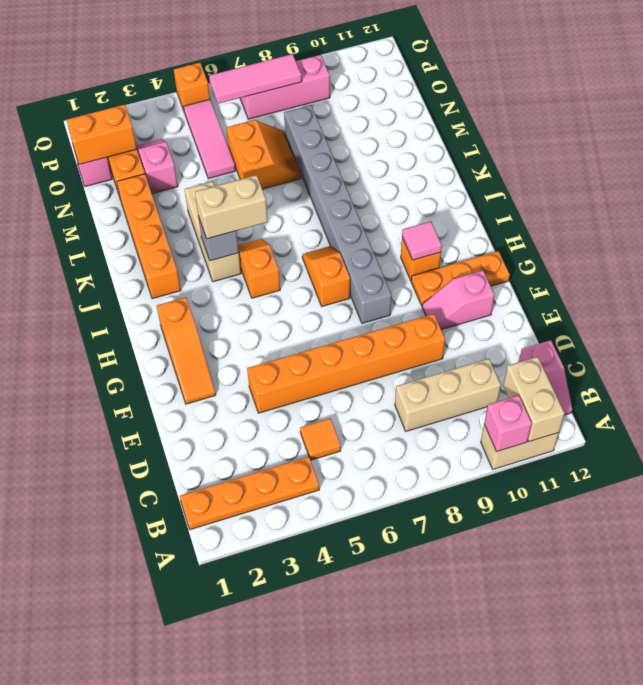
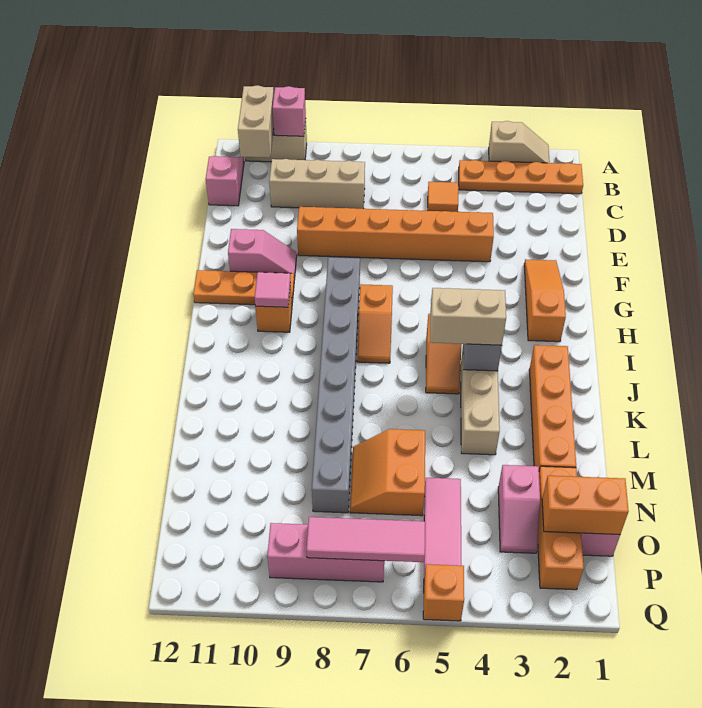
none -> tan slope A2:A3 level 1 top 3

